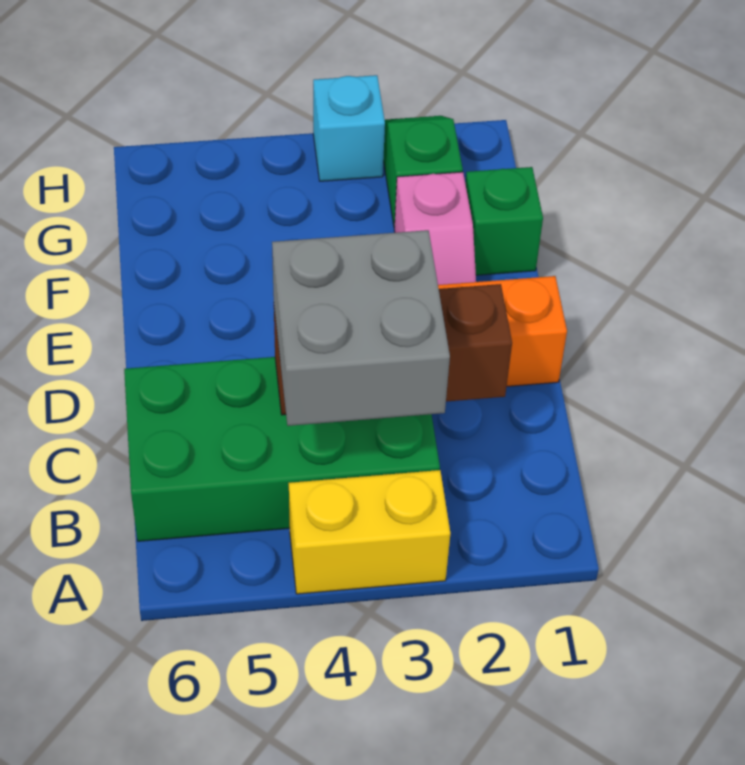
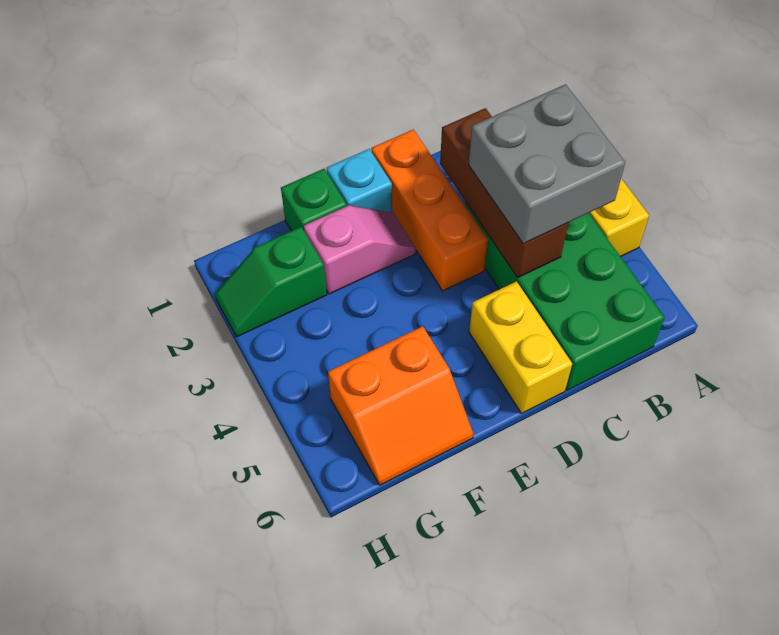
none -> yellow brick D5:D6 level 1
none -> orange slope F5:G6 level 1 top 5
cyan brick H3 level 1 -> cyan brick E1 level 1

